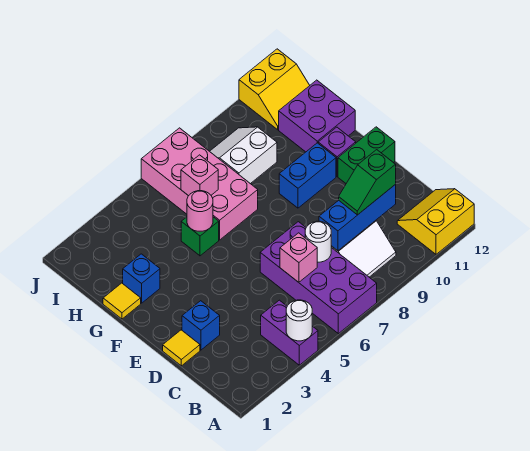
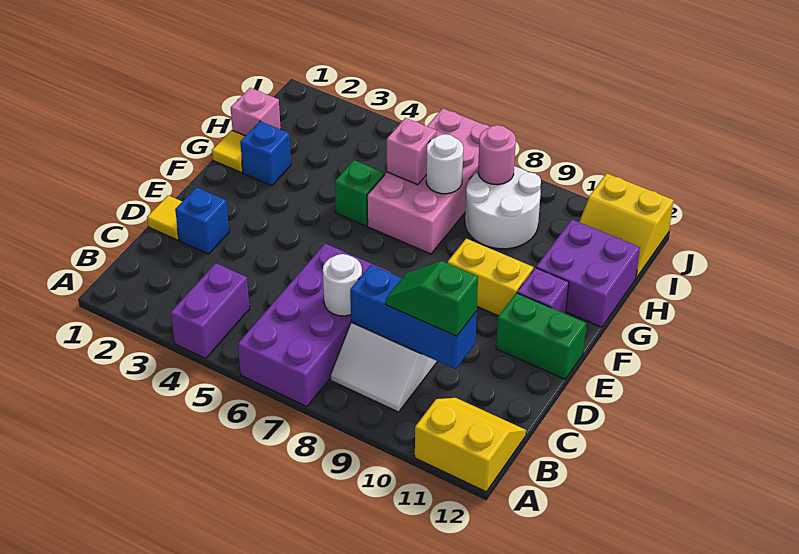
white round brick A4 level 2 -> white round brick H7 level 2
pink brick C6 level 2 -> pink brick H1 level 1
blue brick F9:F10 level 1 -> yellow brick F9:F10 level 1
pink round brick G5 level 2 -> pink round brick I8 level 2
white slope H8:I9 level 1 top H -> white round brick H8:I9 level 1

